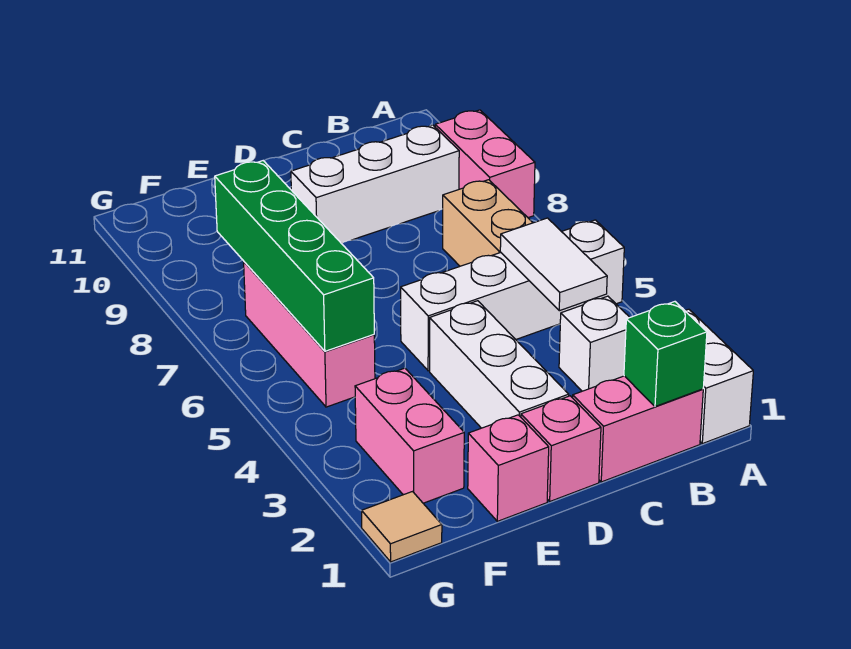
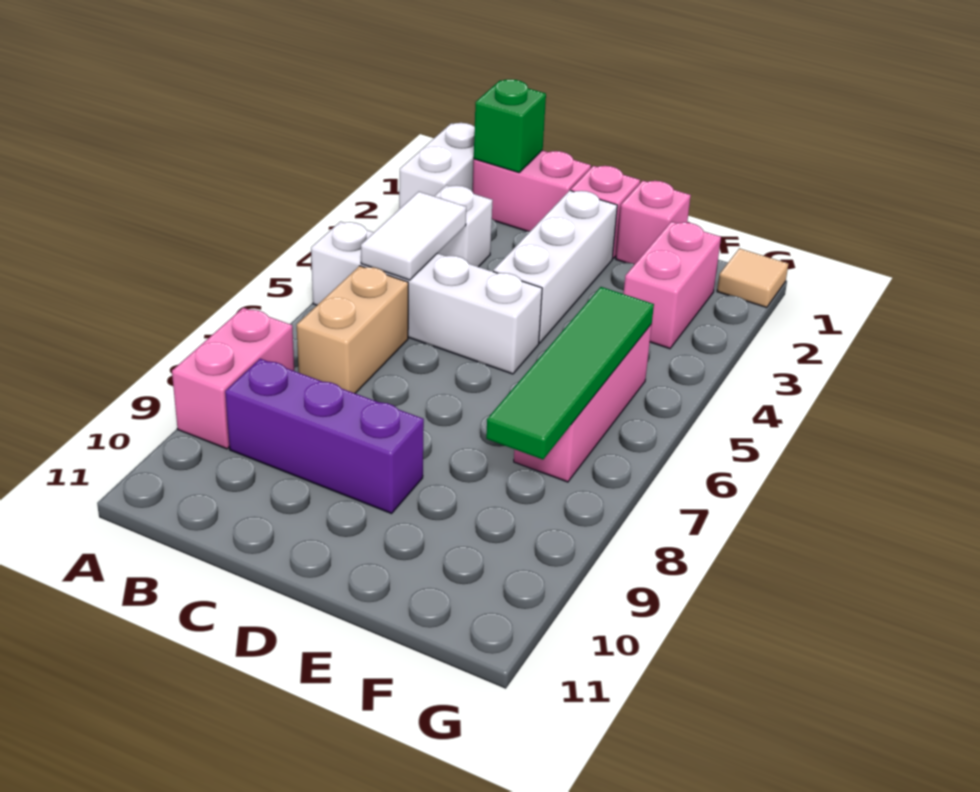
white brick B9:D9 level 1 -> purple brick B9:D9 level 1
green brick F5:F8 level 2 -> green tile F5:F8 level 2

